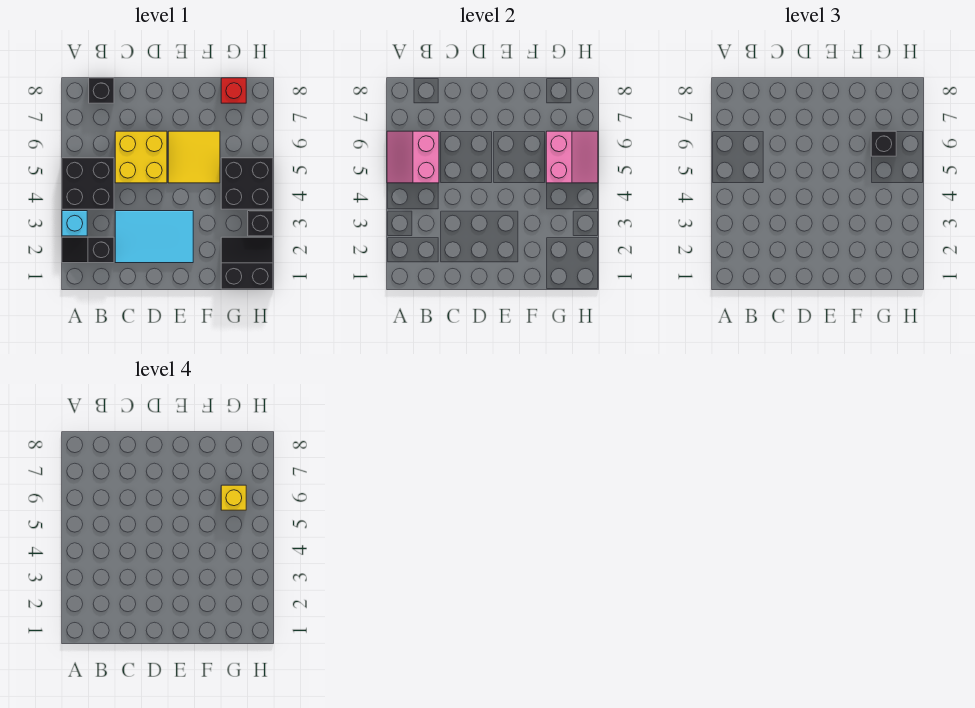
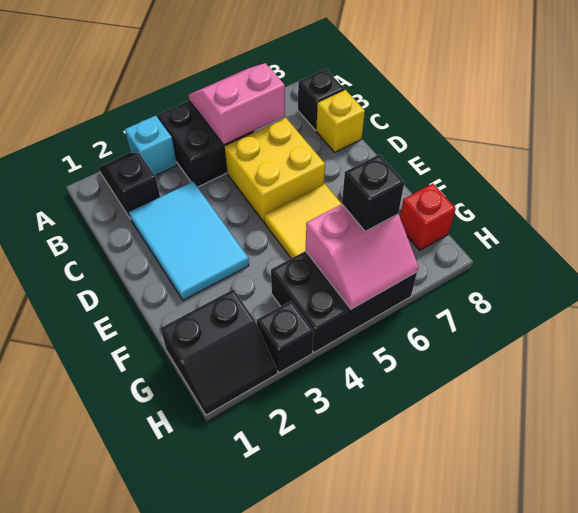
black slope G1:H2 level 1 top 1 -> black slope G1:H2 level 1 top G
black brick G4:H5 level 1 -> black brick G4:H6 level 1
yellow brick G6 level 4 -> yellow brick C8 level 1

